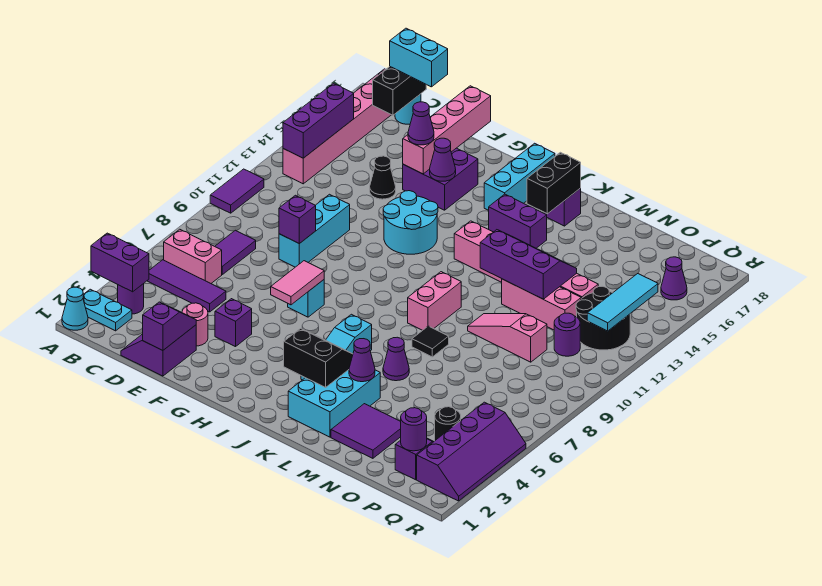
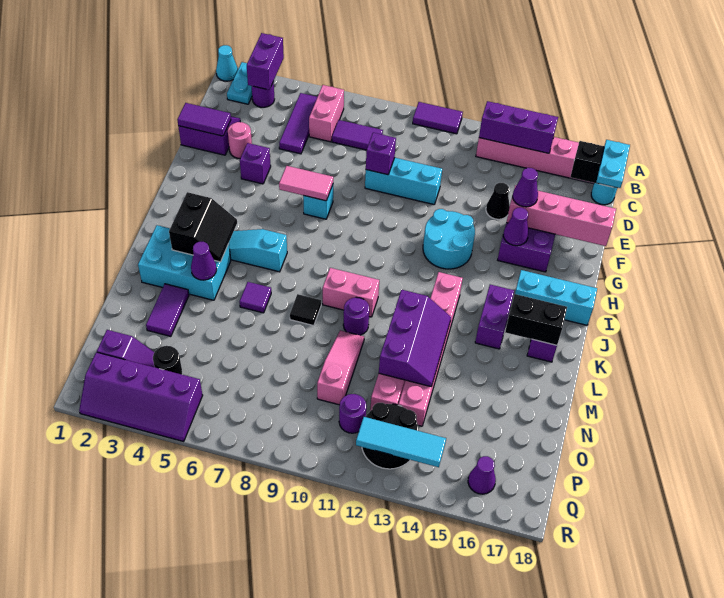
cyan brick C18:D18 level 3 -> cyan plate C18:D18 level 3
purple slope E1:E2 level 2 top 1 -> purple tile E1:E2 level 2
purple cone L6 level 1 -> purple tile L6 level 1
purple tile M2:N3 level 1 -> purple tile M3:N3 level 1
purple round brick P2 level 2 -> purple round brick L10 level 1

